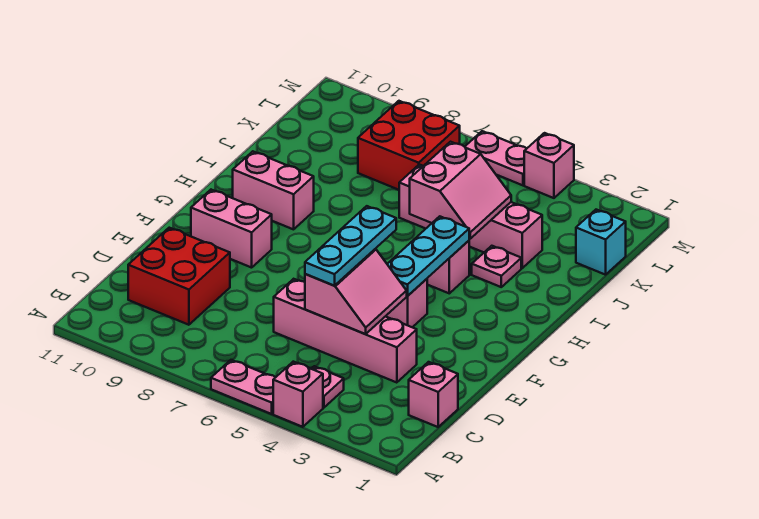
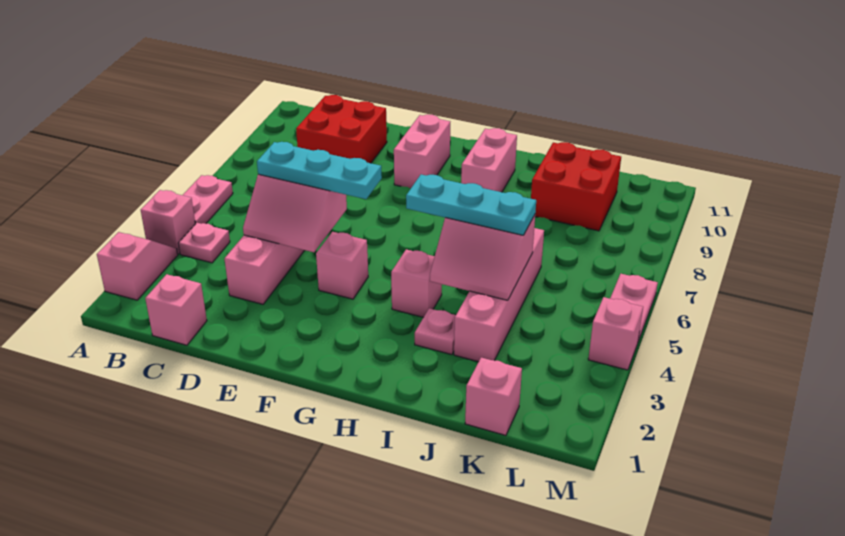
none -> pink slope A2:A3 level 1 top 2
cyan plate F4:H4 level 2 -> cyan plate H5:J5 level 3
cyan brick K1 level 1 -> pink brick K1 level 1
red brick K7:L8 level 1 -> red brick J9:K10 level 1

